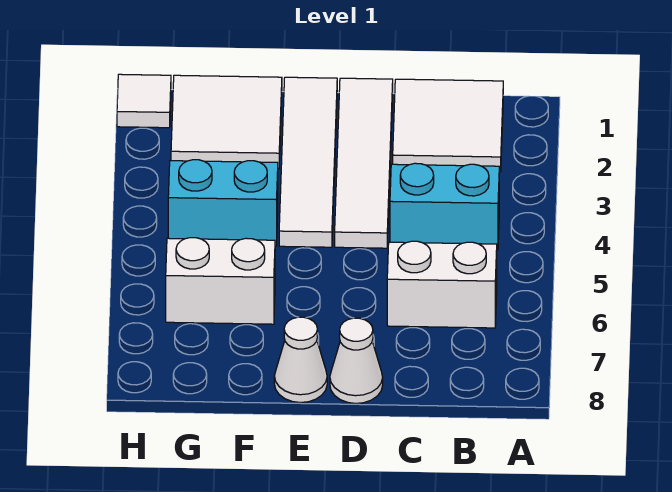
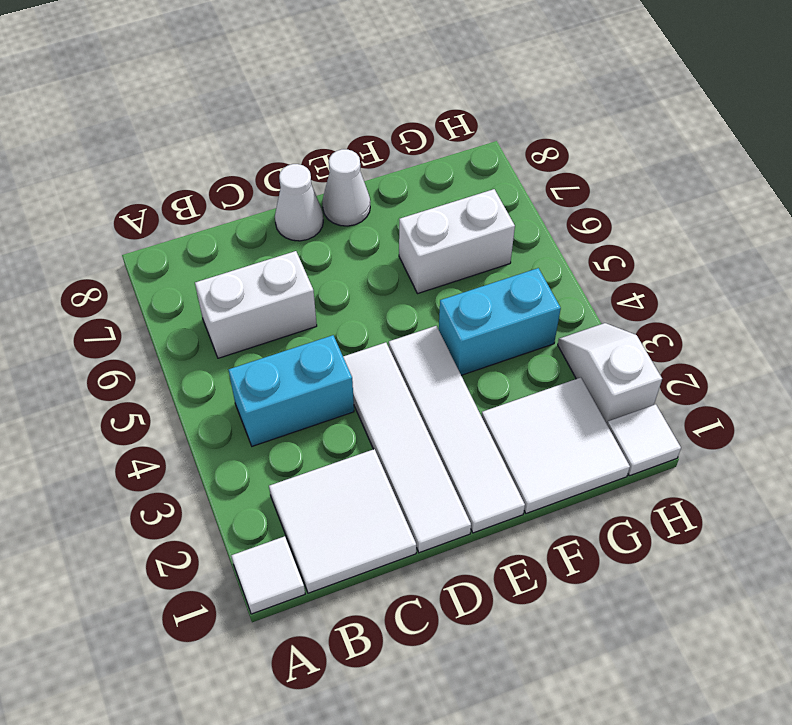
none -> white tile A1 level 1
none -> white slope H2:H3 level 1 top 2

